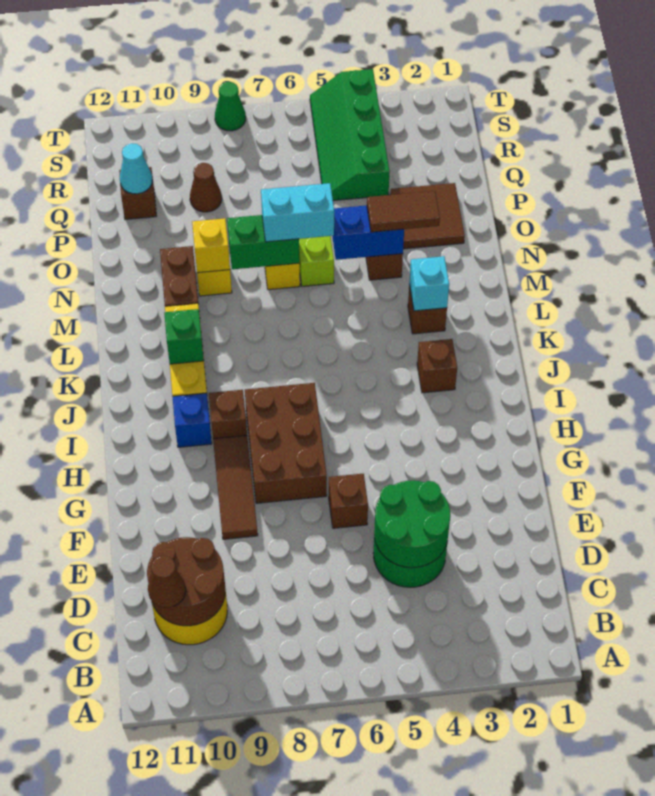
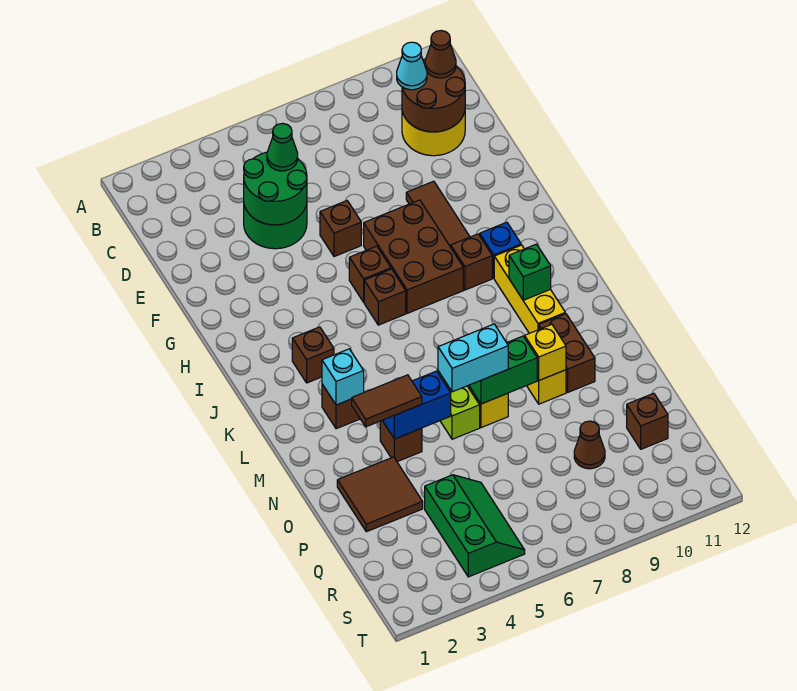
none -> brown brick H6 level 1
none -> brown brick I6 level 1
green slope Q4:T5 level 1 top 4 -> green slope Q4:S5 level 1 top 4
cyan cone Q11 level 2 -> cyan cone C10 level 3
green cone T8 level 1 -> green cone D5 level 3

